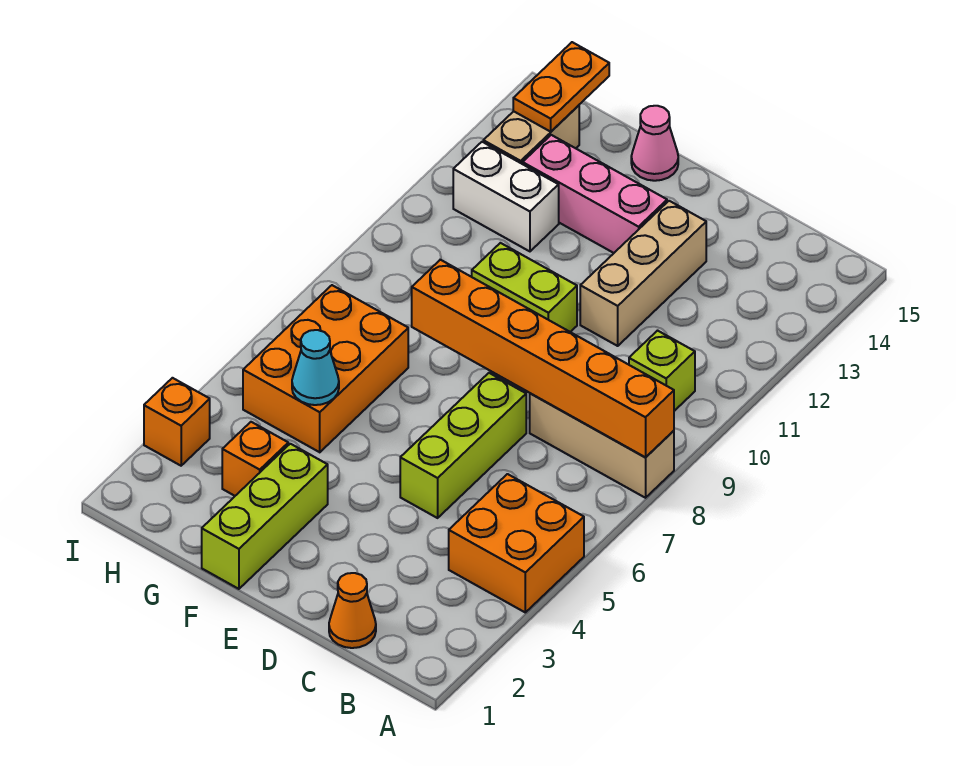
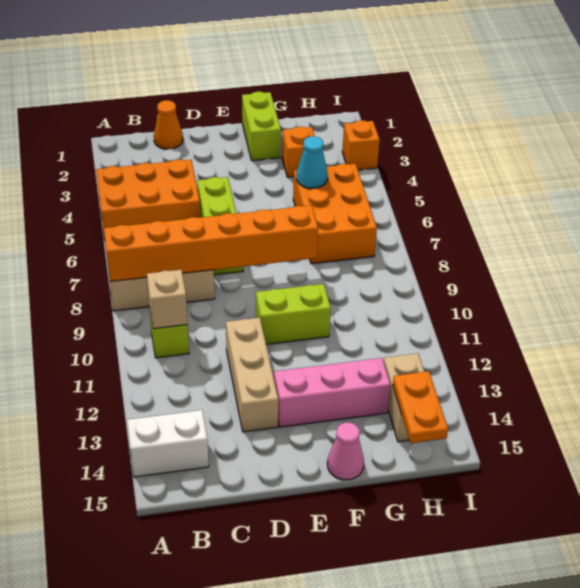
orange brick A4:B5 level 1 -> orange brick A4:C5 level 1
none -> tan brick B10 level 2
lime brick F1:F3 level 1 -> lime brick F1:F2 level 1
white brick G12:H12 level 1 -> white brick A14:B14 level 1

